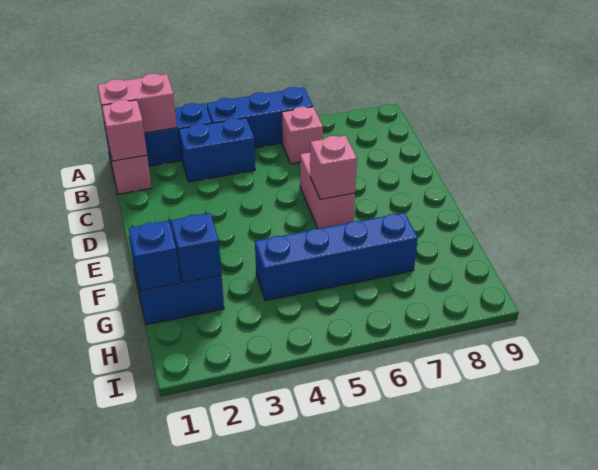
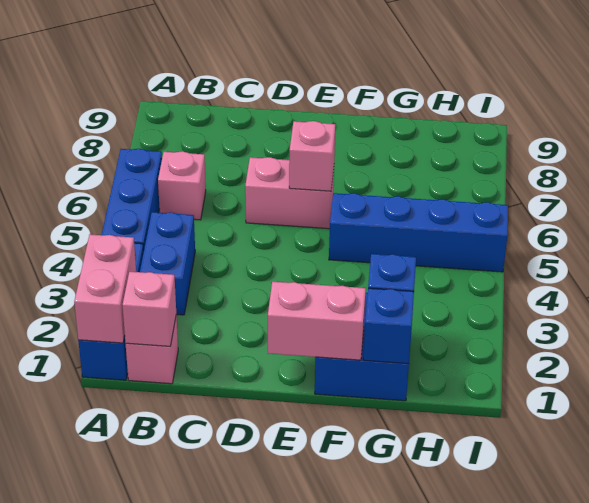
none -> pink brick E1:F1 level 2
blue brick G4:G7 level 1 -> blue brick F5:I5 level 1

